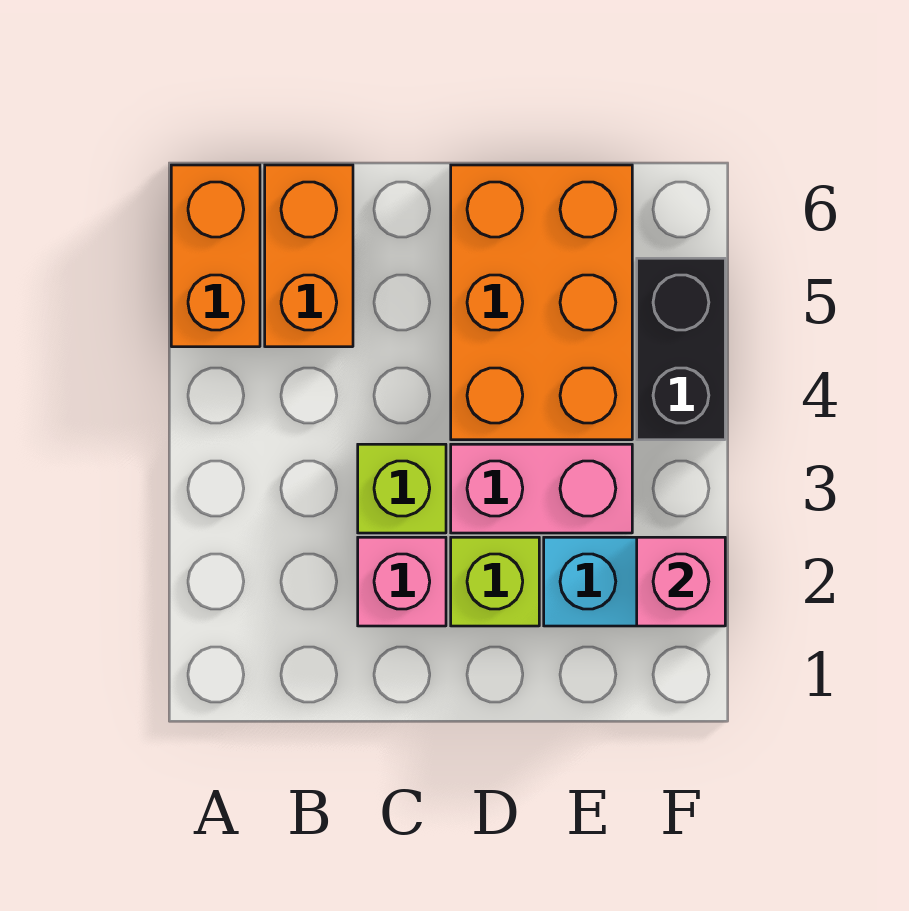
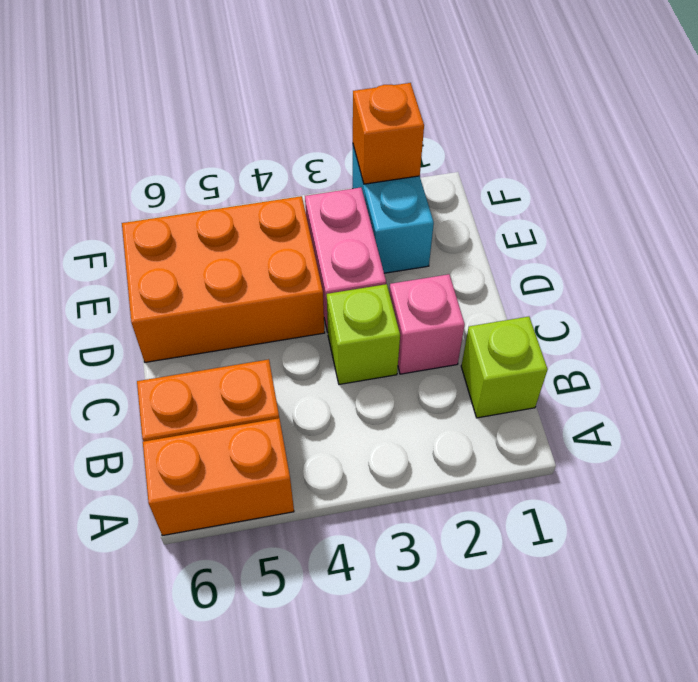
lime brick D2 level 1 -> lime brick B1 level 1
pink brick F2 level 2 -> orange brick F2 level 2
black brick F4:F5 level 1 -> none

